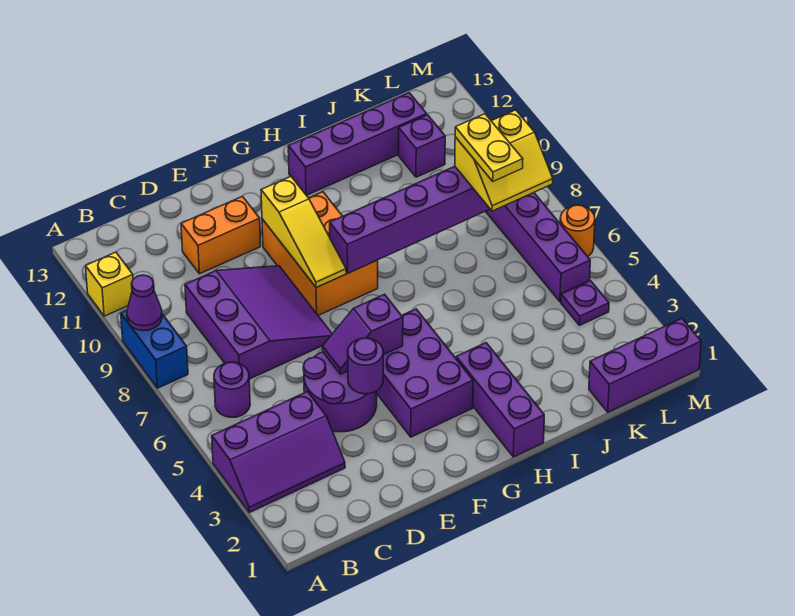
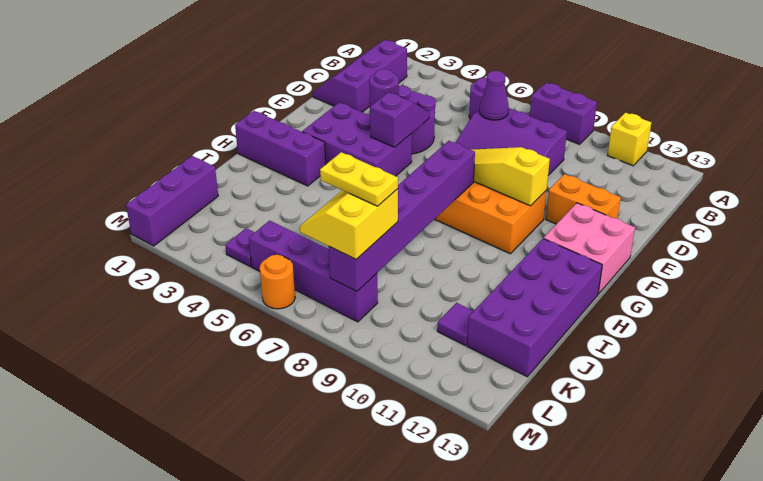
purple slope A3:C4 level 1 top 4 -> purple slope B1:D2 level 1 top 2
blue brick A8:A9 level 1 -> purple brick A8:A9 level 1
purple cone A9 level 2 -> purple cone C7 level 2
orange brick D11:E11 level 1 -> orange brick E11:E12 level 1
none -> pink brick F12:G13 level 1
purple brick H12:K12 level 1 -> purple brick H12:K13 level 1
purple brick K11 level 1 -> purple tile K11 level 1

